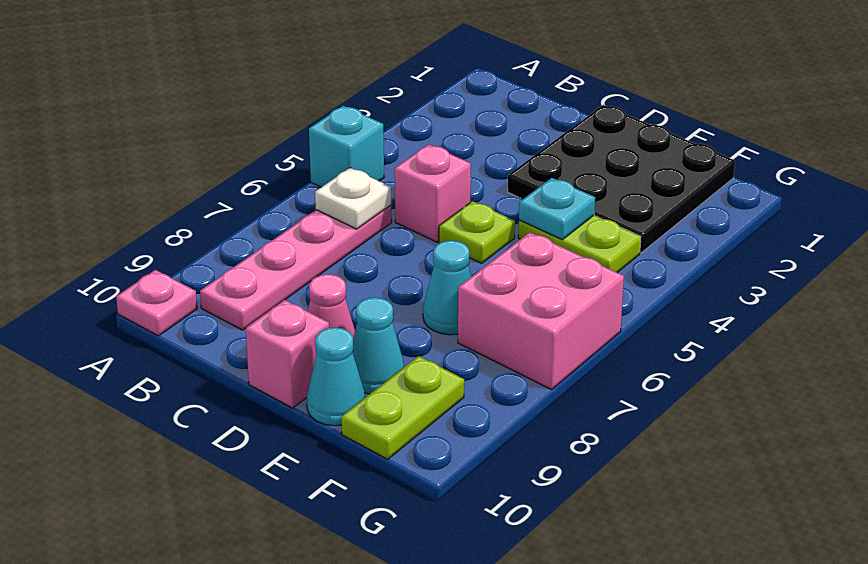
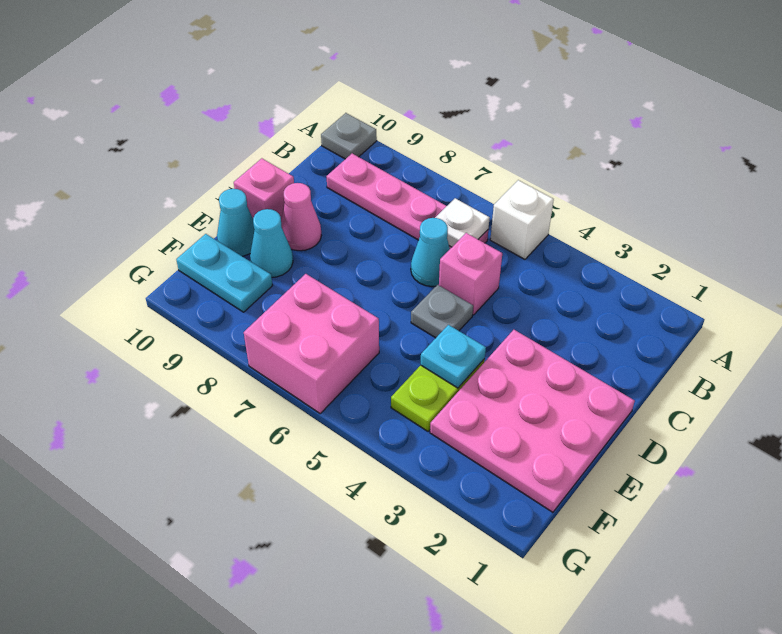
cyan brick A5 level 1 -> white brick A5 level 1
pink plate A10 level 1 -> grey plate A10 level 1
black plate D1:F3 level 1 -> pink plate D1:F3 level 1
lime plate D5 level 1 -> grey plate D5 level 1
cyan cone E7 level 1 -> cyan cone C6 level 1
lime plate F9:F10 level 1 -> cyan plate F9:F10 level 1

